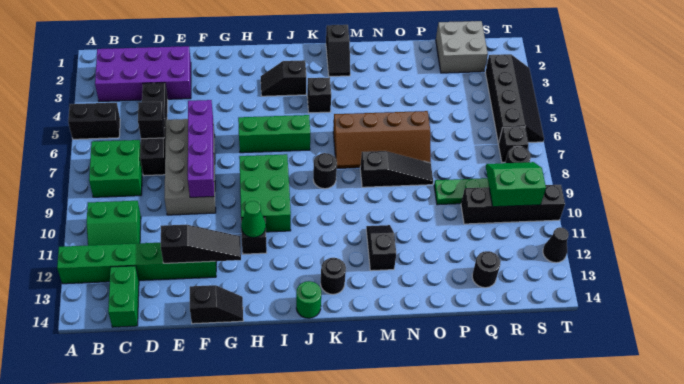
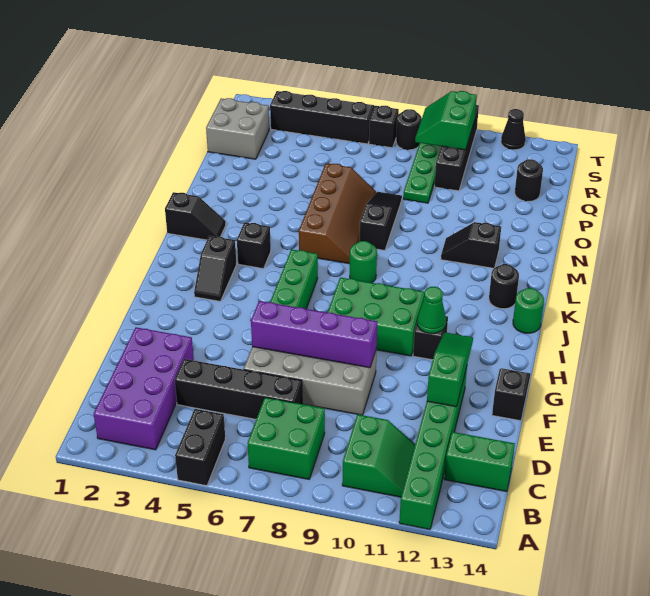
black brick D6 level 2 -> none
black slope E12:G12 level 2 top E -> green slope E12:G12 level 2 top E
black round brick K8 level 1 -> green round brick K8 level 1

